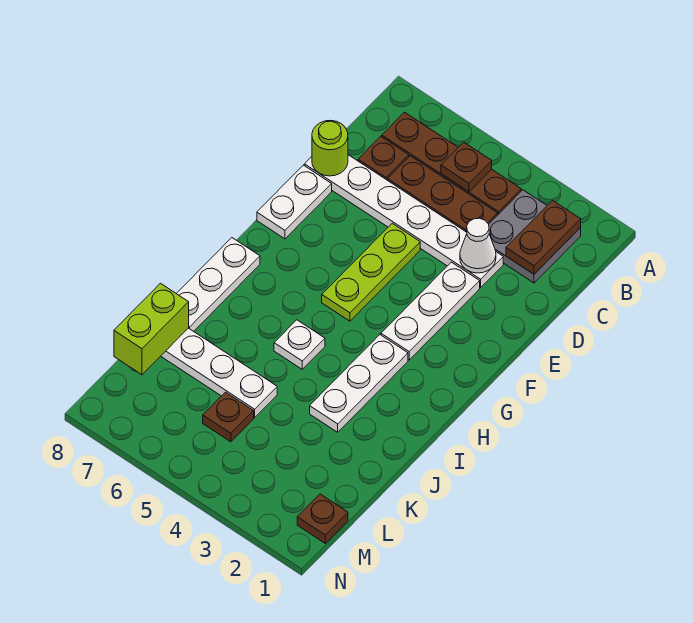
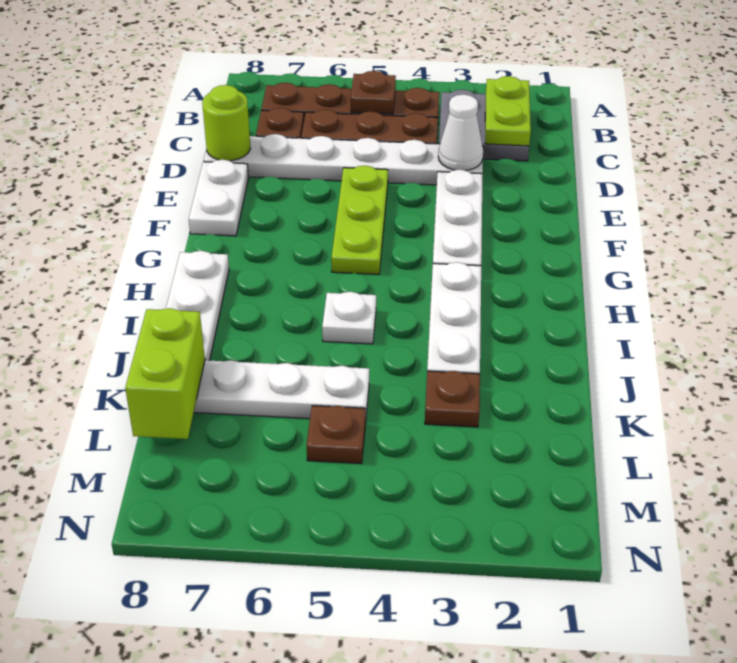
brown plate B2:C2 level 2 -> lime plate B2:C2 level 2
brown plate M1 level 1 -> brown plate K3 level 1

